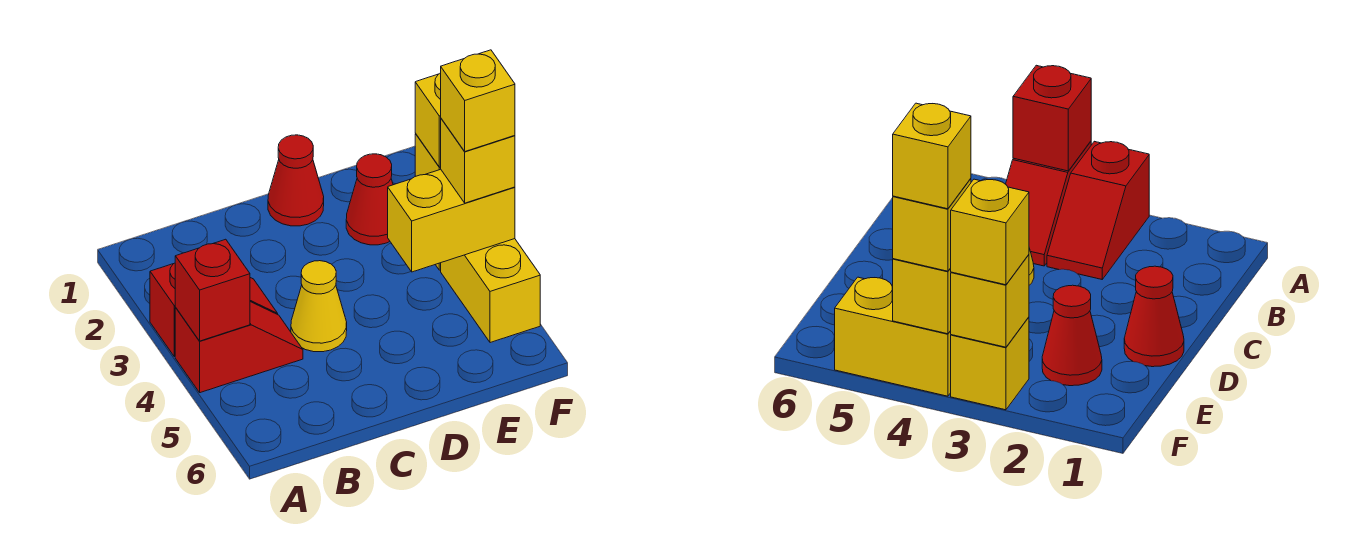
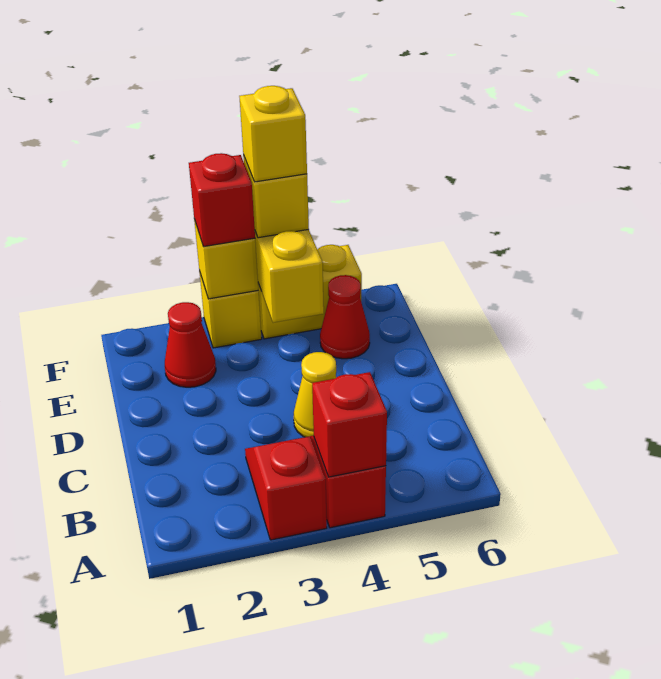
red cone D1 level 1 -> red cone E5 level 1
yellow brick F3 level 3 -> red brick F3 level 3

